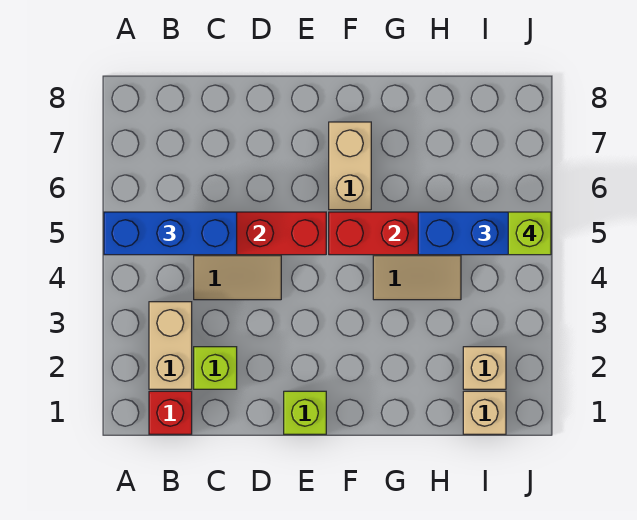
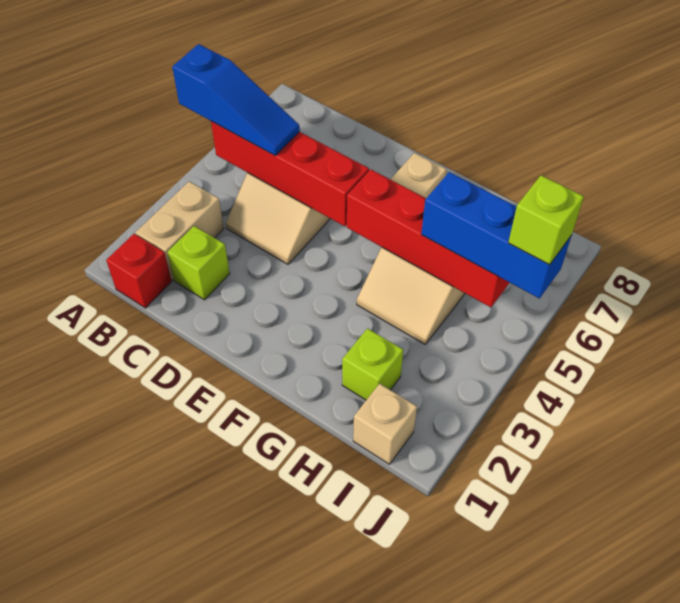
blue brick A5:C5 level 3 -> blue slope A5:C5 level 3 top A
lime brick E1 level 1 -> lime brick H2 level 1
tan brick I2 level 1 -> none

